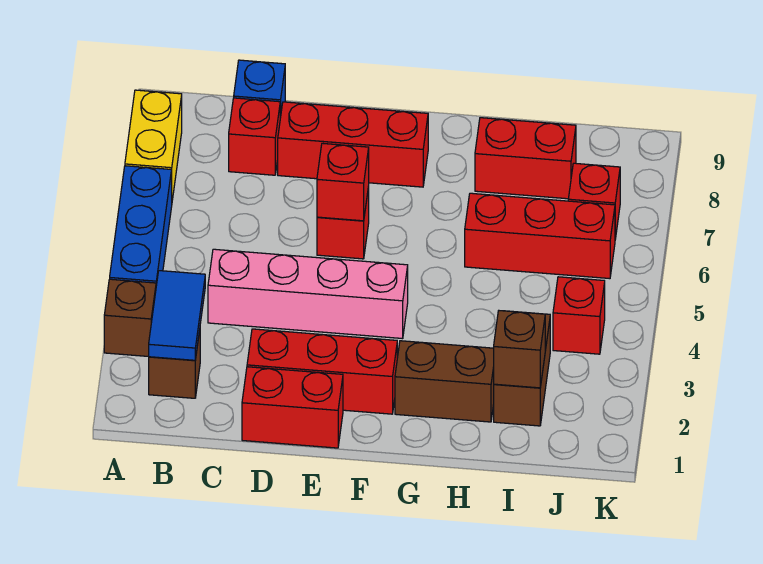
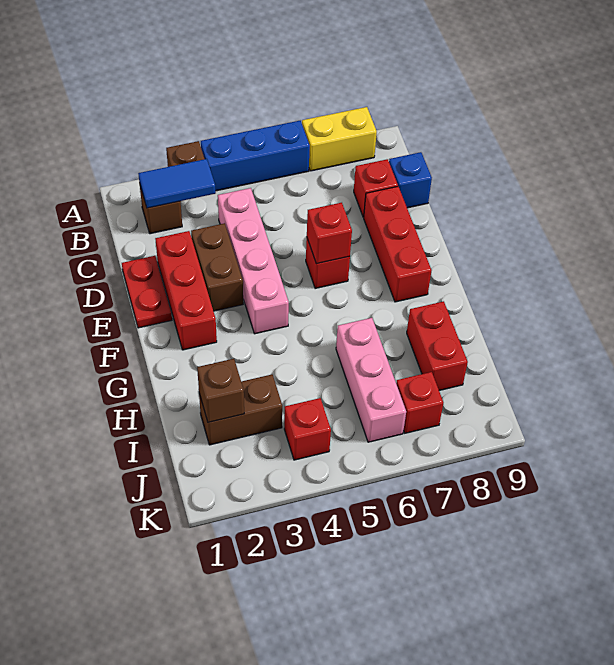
red brick D1:E1 level 1 -> red plate D1:E1 level 1
brown brick G2:H2 level 1 -> brown brick D3:E3 level 1
red brick H6:J6 level 1 -> pink brick H6:J6 level 1

